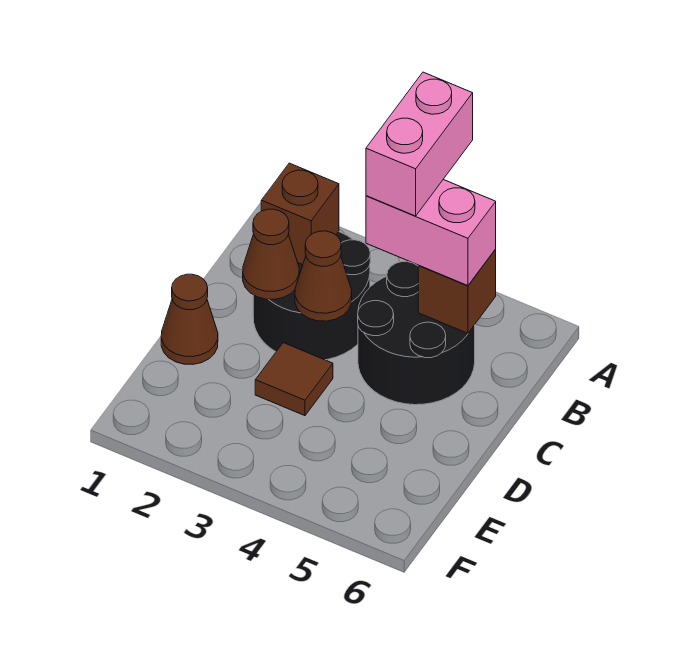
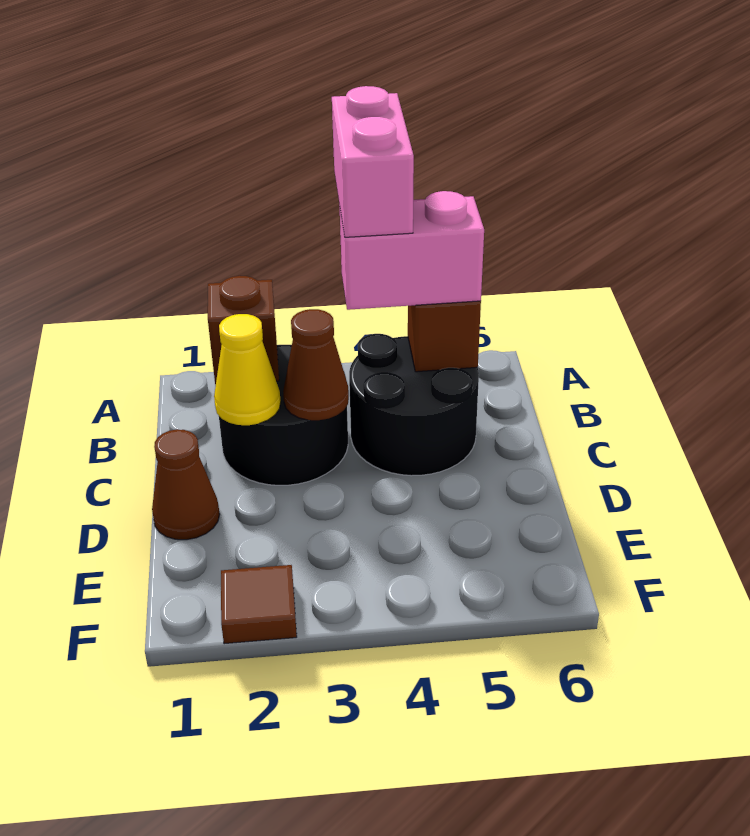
brown cone C2 level 2 -> yellow cone C2 level 2
brown tile D3 level 1 -> brown tile F2 level 1

